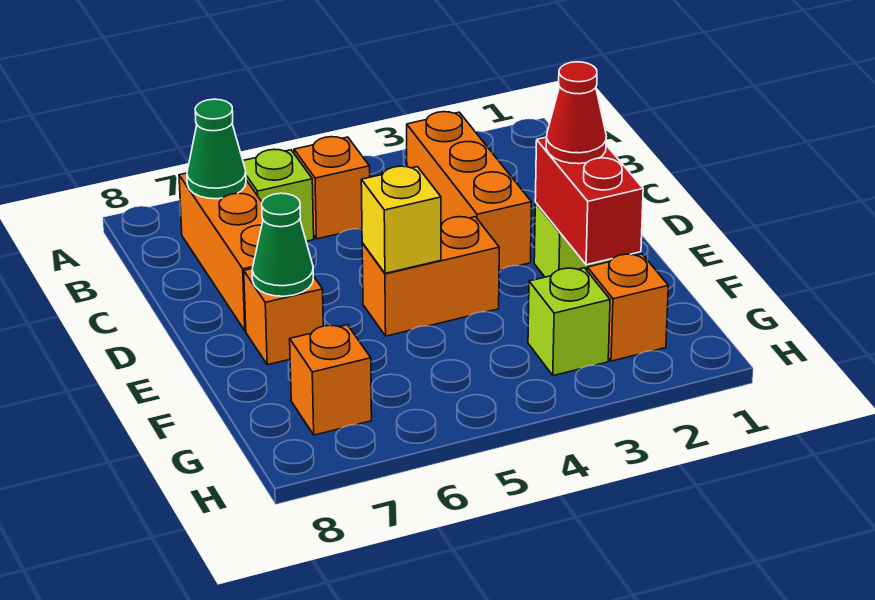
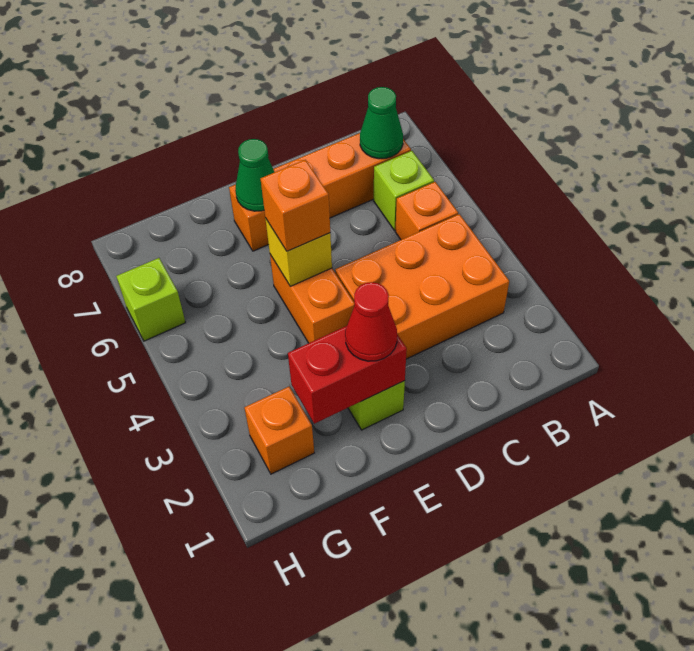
orange brick B3:D3 level 1 -> orange brick B3:D4 level 1
lime brick G3 level 1 -> lime brick H6 level 1
orange brick G7 level 1 -> orange brick E5 level 3

